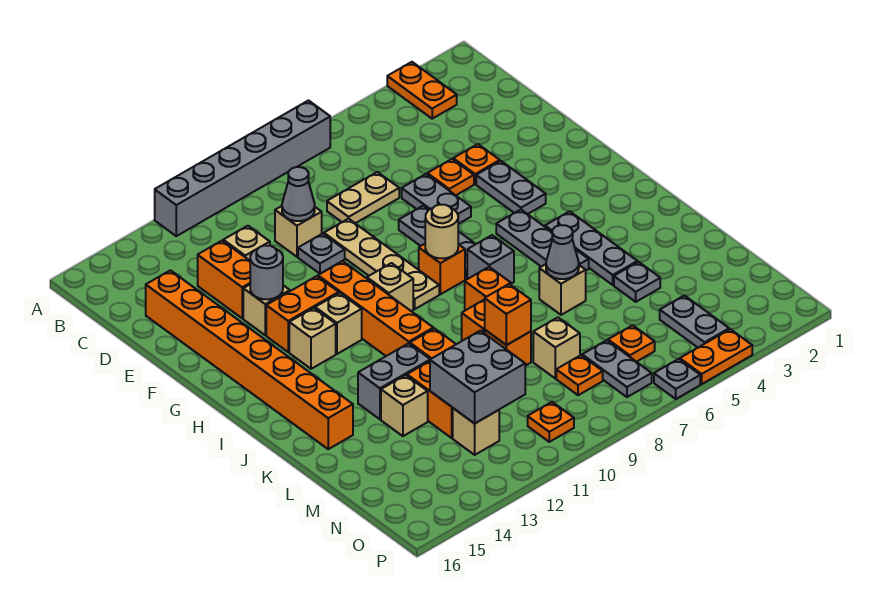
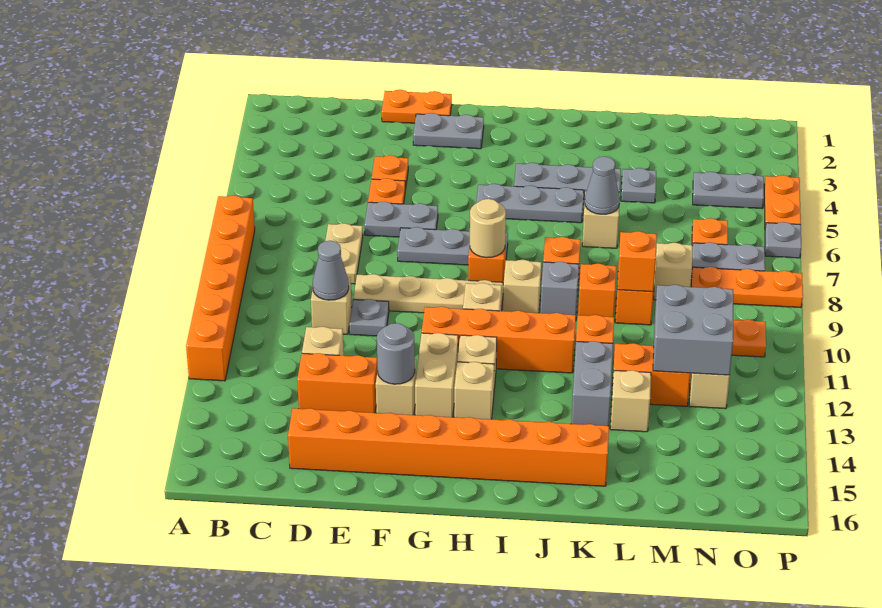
orange plate A3:B3 level 1 -> orange plate E1:F1 level 1
grey brick A7:A12 level 1 -> orange brick A7:A12 level 1
grey plate F4:G4 level 1 -> grey plate F2:G2 level 1
orange brick G12:G13 level 1 -> tan brick G12:G13 level 1
grey brick I7 level 1 -> grey brick J9 level 1
none -> tan brick I9 level 1
orange plate N8 level 1 -> orange plate N8:P8 level 1

